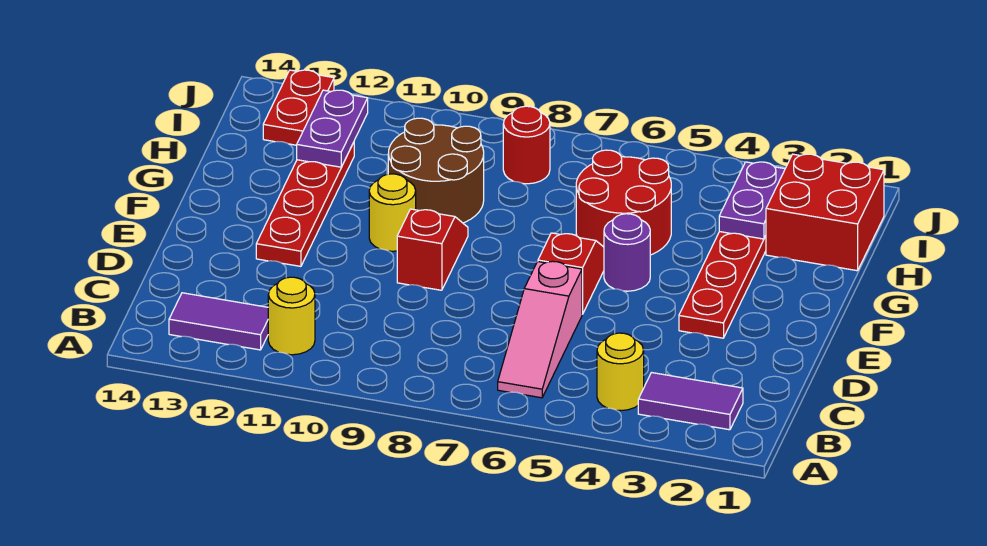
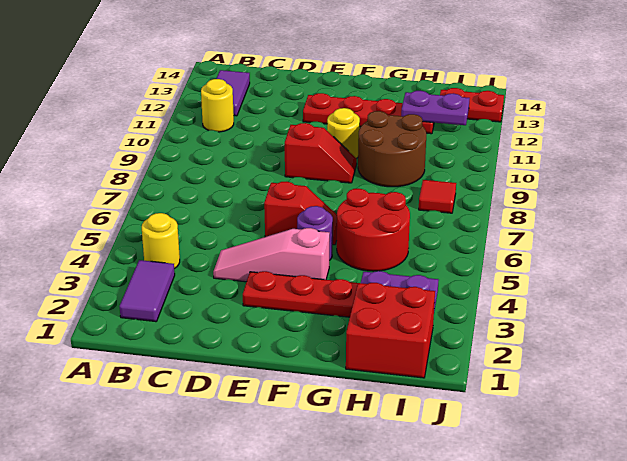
pink slope B6:D6 level 1 top D -> pink slope D4:F4 level 1 top F
red round brick I8 level 1 -> red tile I8 level 1

